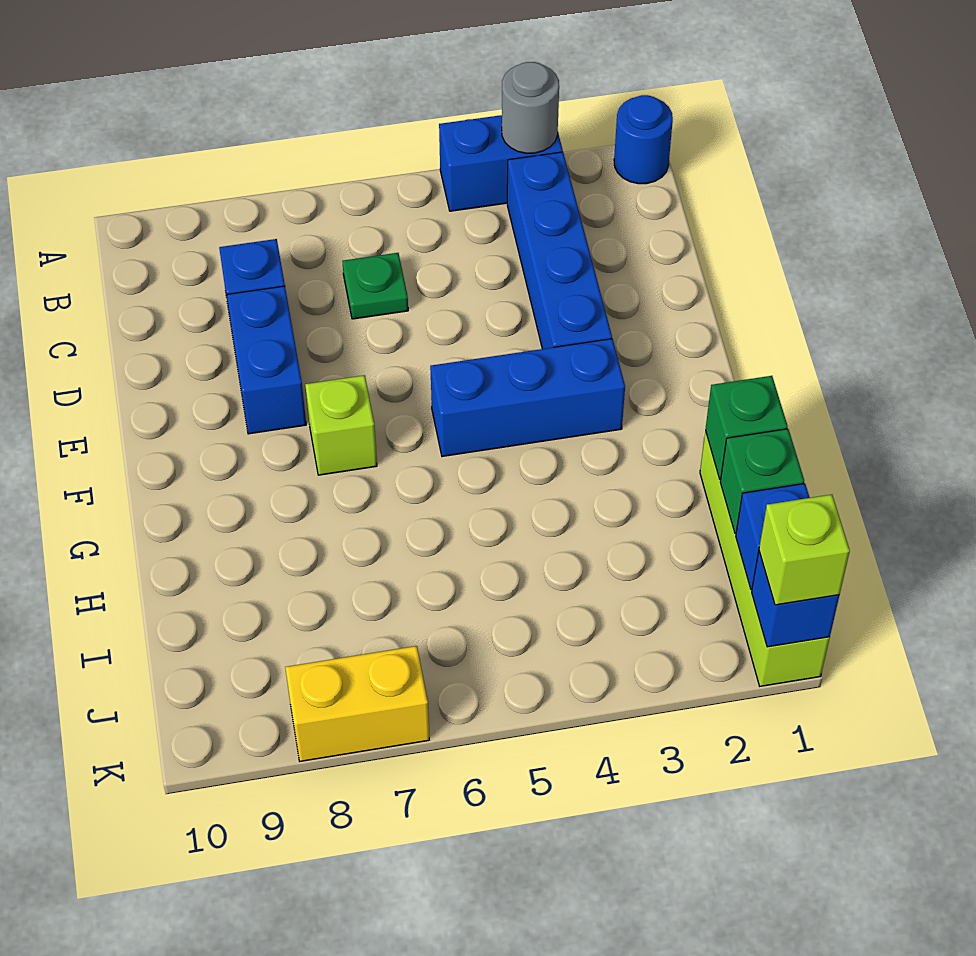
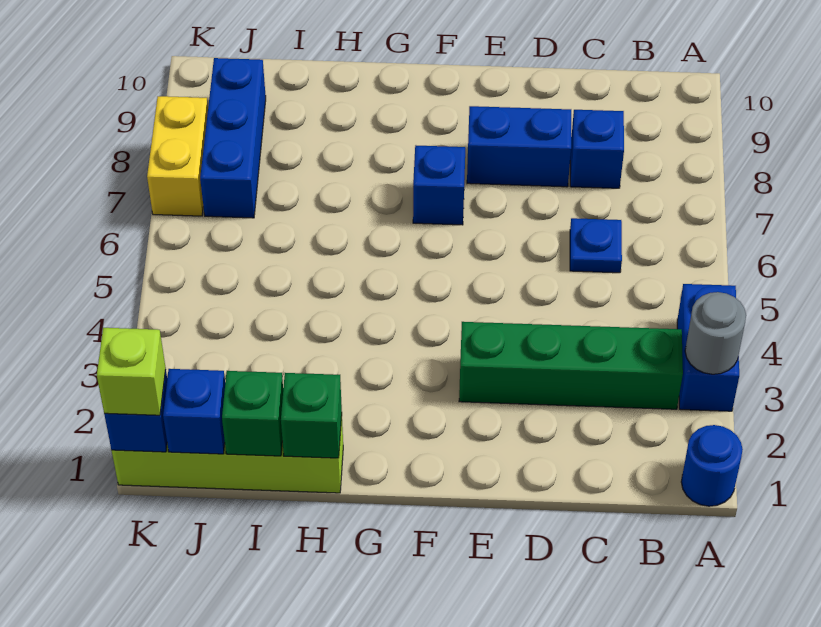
blue brick B3:E3 level 1 -> green brick B3:E3 level 1
green plate C6 level 1 -> blue plate C6 level 1
blue brick F3:F5 level 1 -> blue brick J7:J9 level 1
lime brick F7 level 1 -> blue brick F7 level 1

